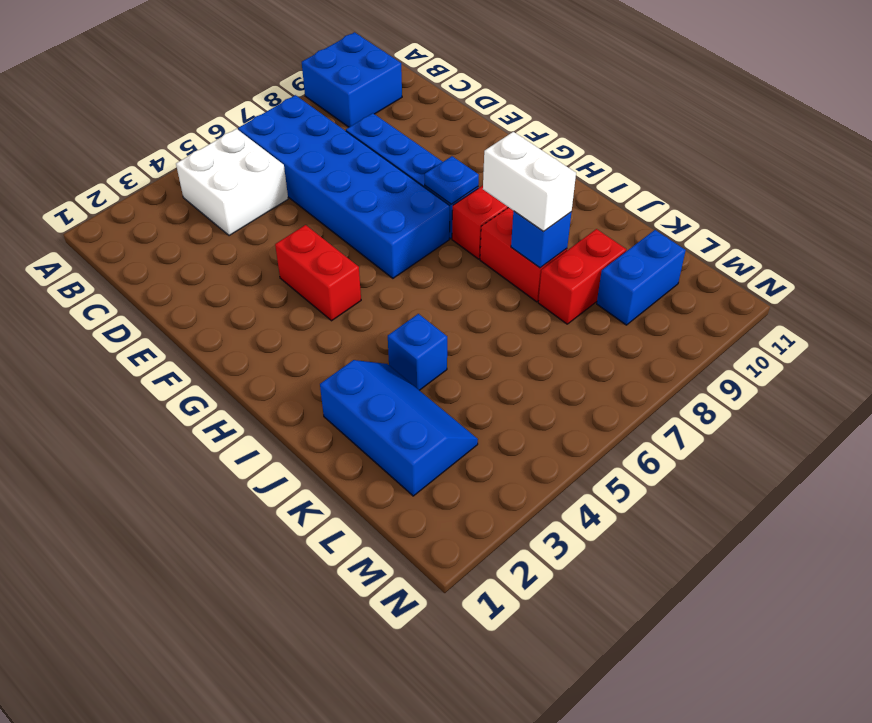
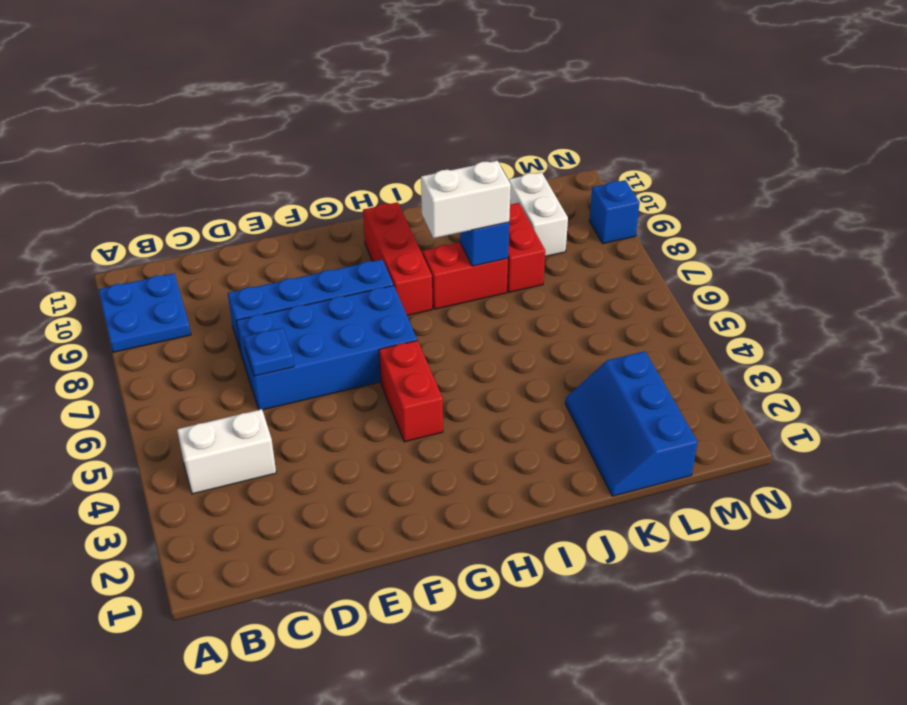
blue brick A9:B10 level 1 -> blue plate A9:B10 level 1
white brick B4:C5 level 1 -> white brick B4:C4 level 1
blue brick B6:G7 level 1 -> blue brick D6:G7 level 1
red brick F4:G4 level 1 -> red brick G4:G5 level 1
blue plate G8 level 2 -> blue plate D6 level 2
blue slope J2:L3 level 1 top 2 -> blue slope K1:L3 level 1 top L
blue brick J4 level 1 -> blue brick N9 level 1
blue brick L9:L10 level 1 -> white brick L9:L10 level 1

